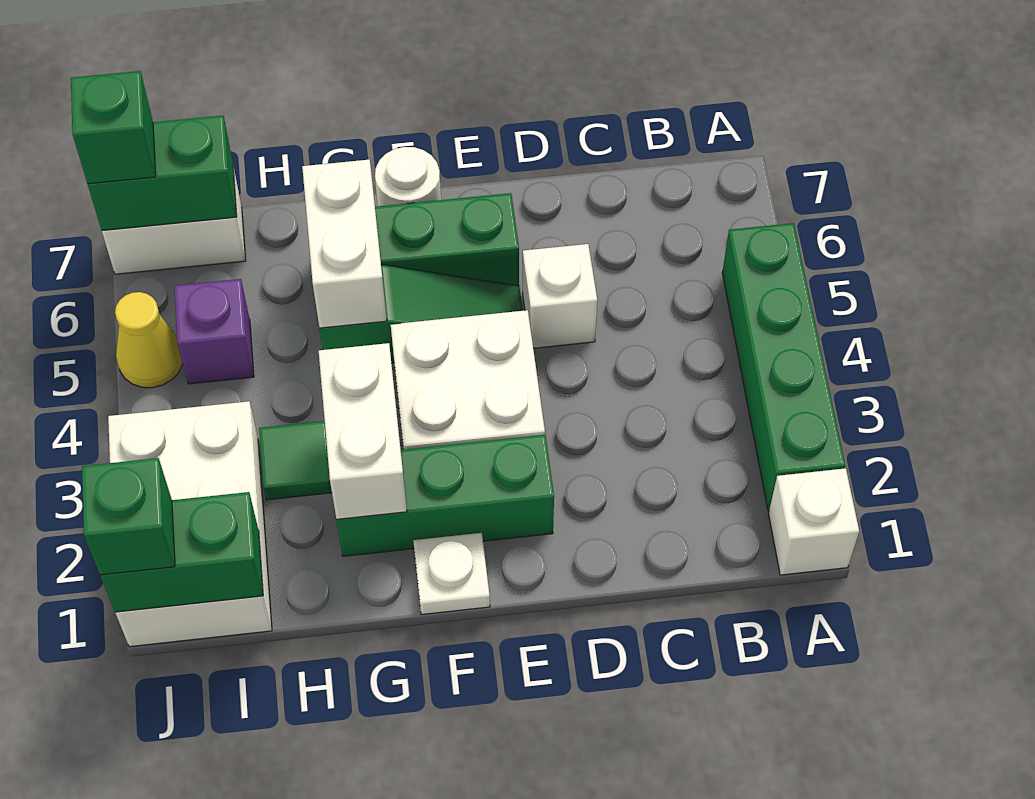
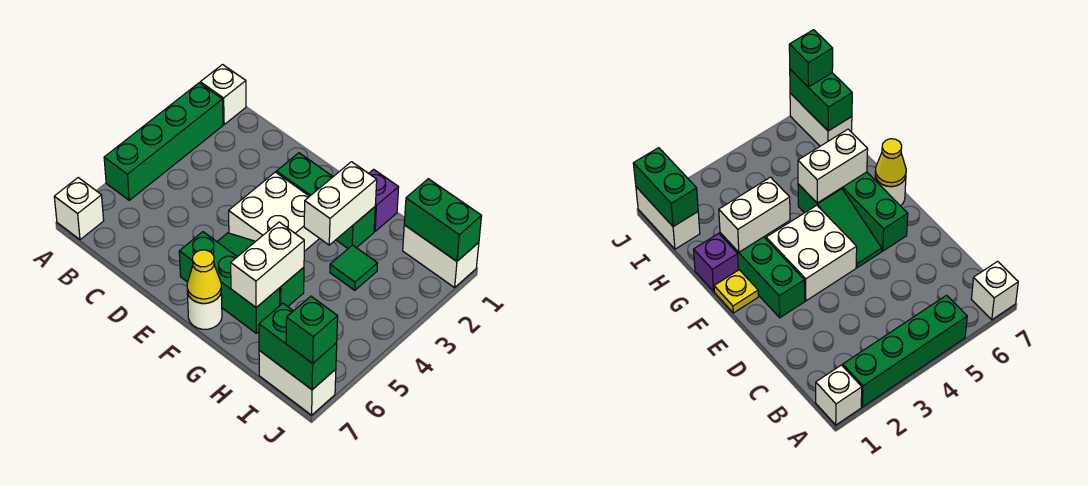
white brick D5 level 1 -> white brick A7 level 1
white plate F1 level 1 -> yellow plate F1 level 1
white brick I1:J3 level 1 -> white brick I1:J1 level 1
purple brick I5 level 1 -> purple brick G1 level 1
green brick J1 level 3 -> none
yellow cone J5 level 1 -> yellow cone F7 level 2

